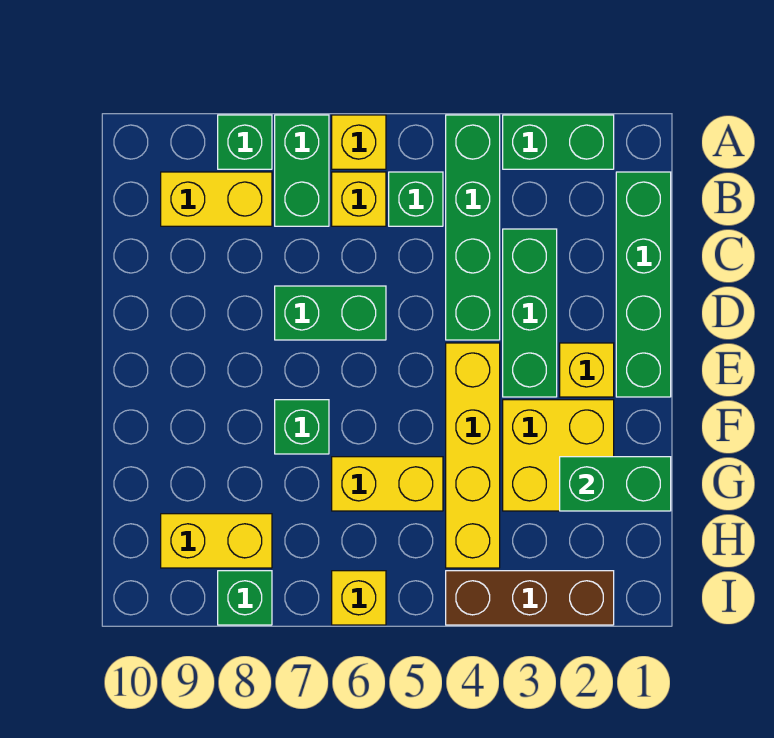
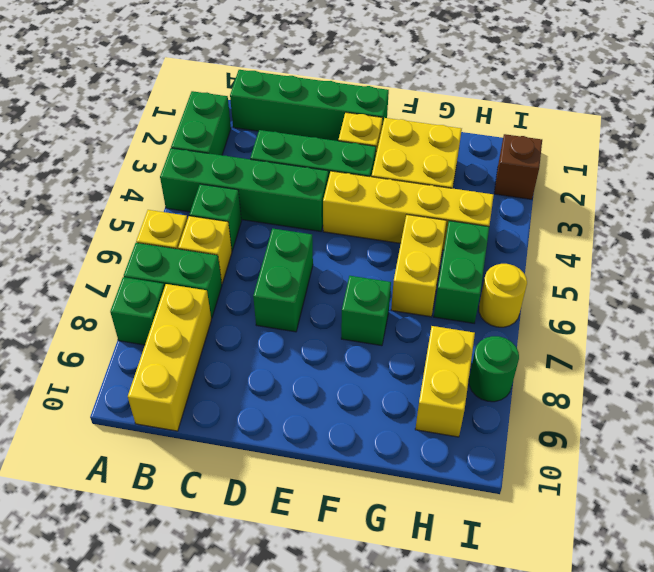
yellow brick B8:B9 level 1 -> yellow brick B8:B10 level 1
green brick G1:G2 level 2 -> green brick H5:H6 level 1
brown brick I2:I4 level 1 -> brown brick I2 level 1
yellow brick I6 level 1 -> yellow round brick I6 level 1
green brick I8 level 1 -> green round brick I8 level 1

